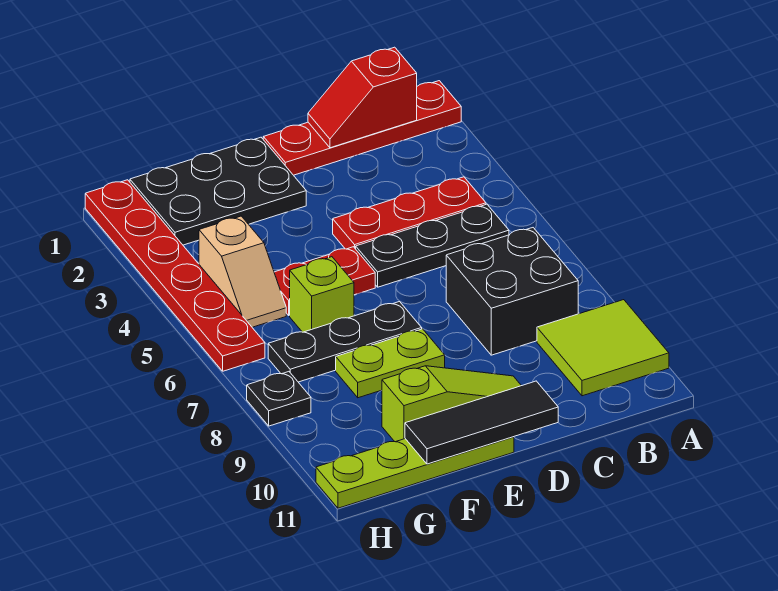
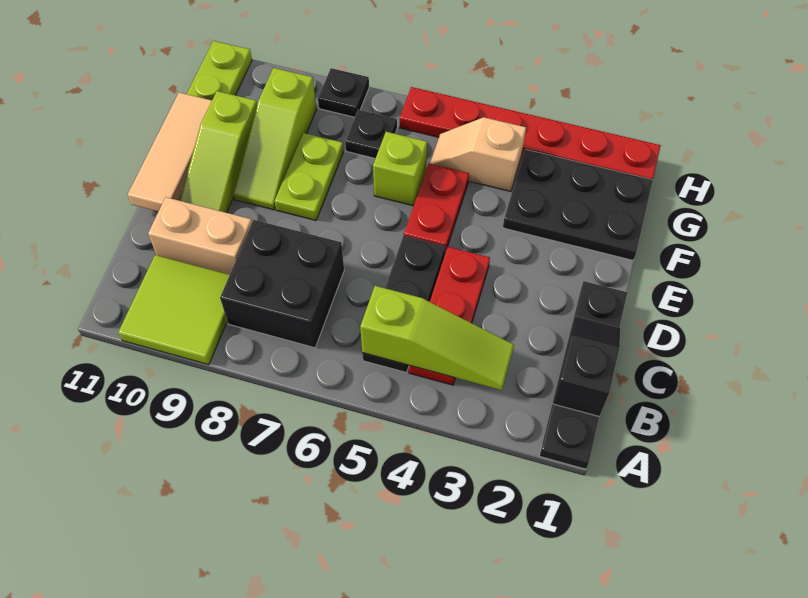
red plate A1:D1 level 1 -> black plate A1:D1 level 1
red slope B1:C1 level 2 top B -> black slope B1:C1 level 2 top B
none -> lime slope B3:B5 level 2 top 5
none -> tan brick C9:C10 level 1
black tile D11:F11 level 2 -> tan tile D11:F11 level 2
black plate E1:G2 level 1 -> black plate F1:G3 level 1
black plate E7:G7 level 1 -> black plate G7 level 1
none -> lime slope E9:G9 level 1 top G

